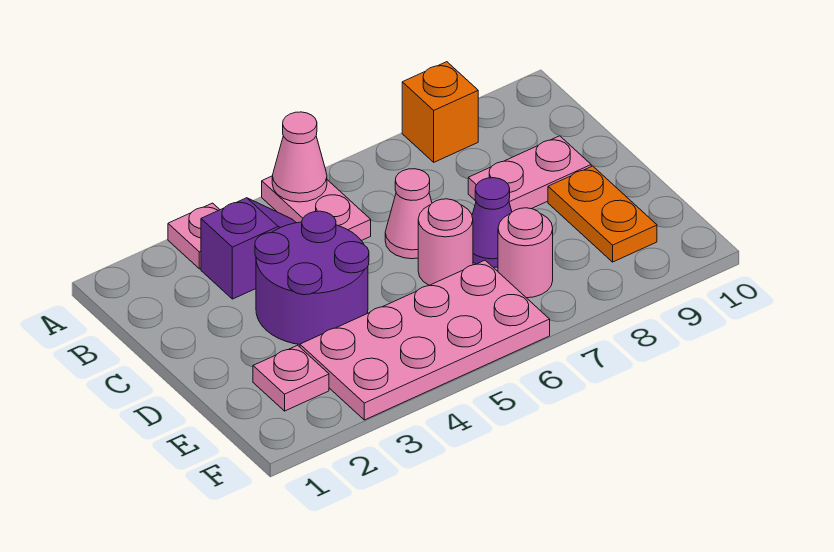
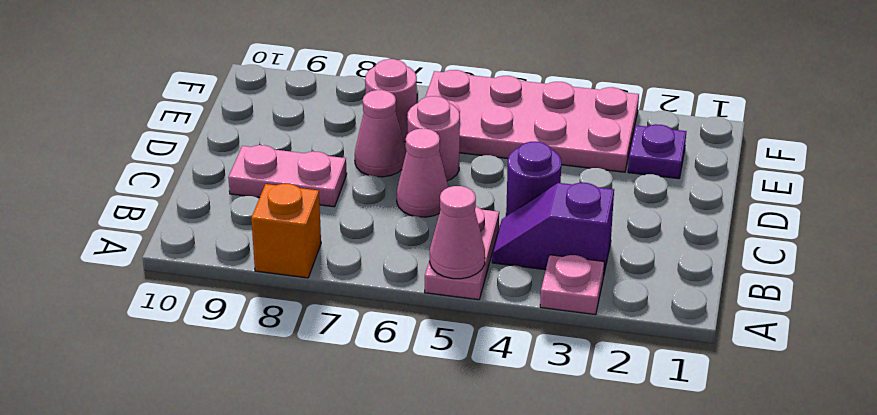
purple round brick C3:D4 level 1 -> purple round brick C4 level 1
purple cone D7 level 1 -> pink cone D7 level 1
orange plate D9:E9 level 1 -> none
pink plate E2 level 1 -> purple plate E2 level 1

